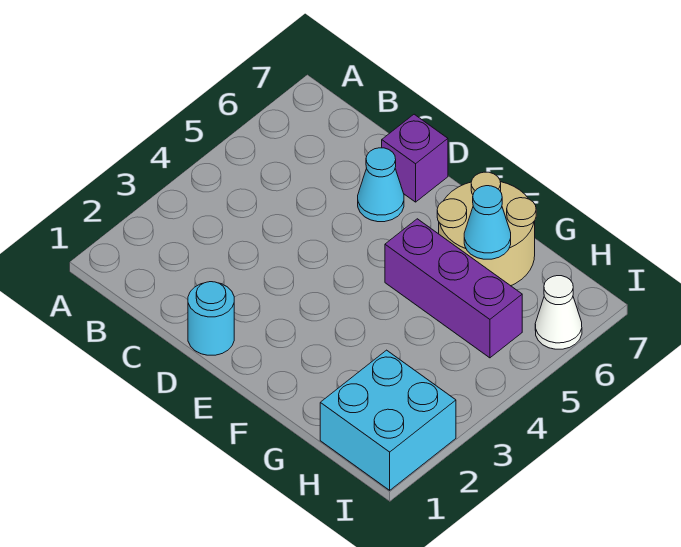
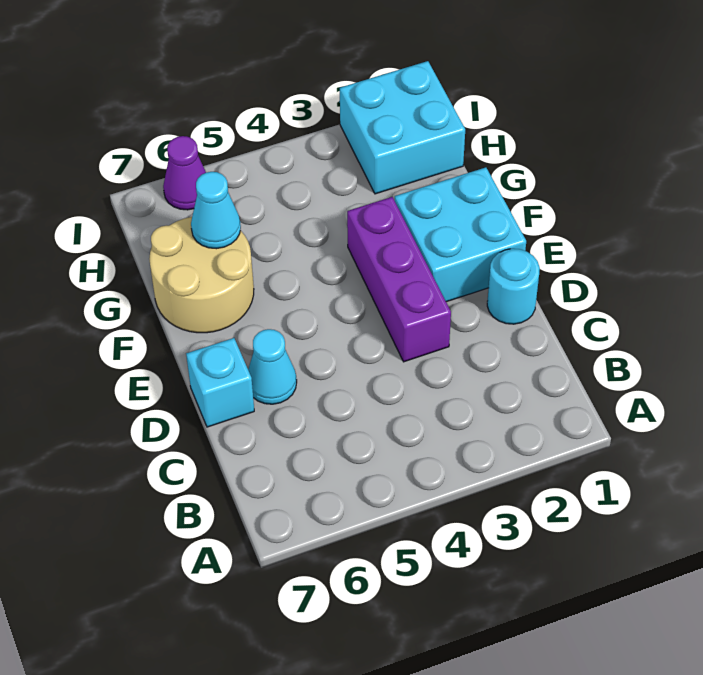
purple brick D7 level 1 -> cyan brick D7 level 1
none -> cyan brick E1:F2 level 1
purple brick F5:H5 level 1 -> purple brick D3:F3 level 1
white cone I6 level 1 -> purple cone I6 level 1

